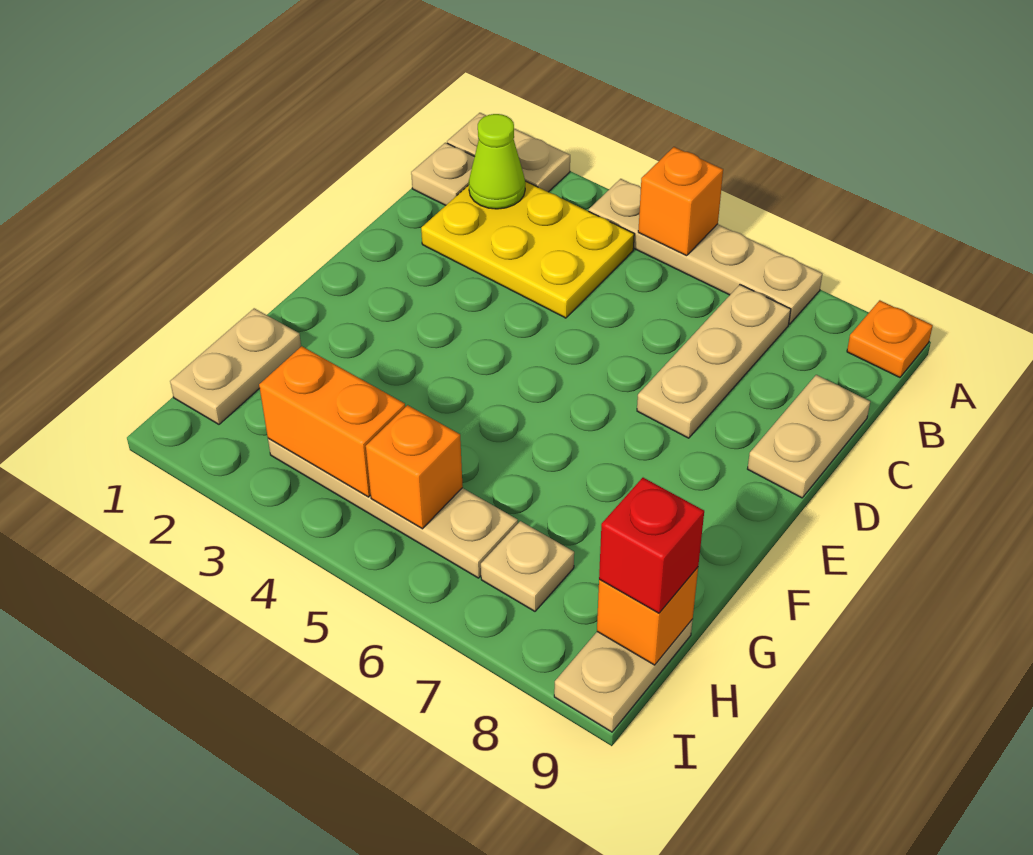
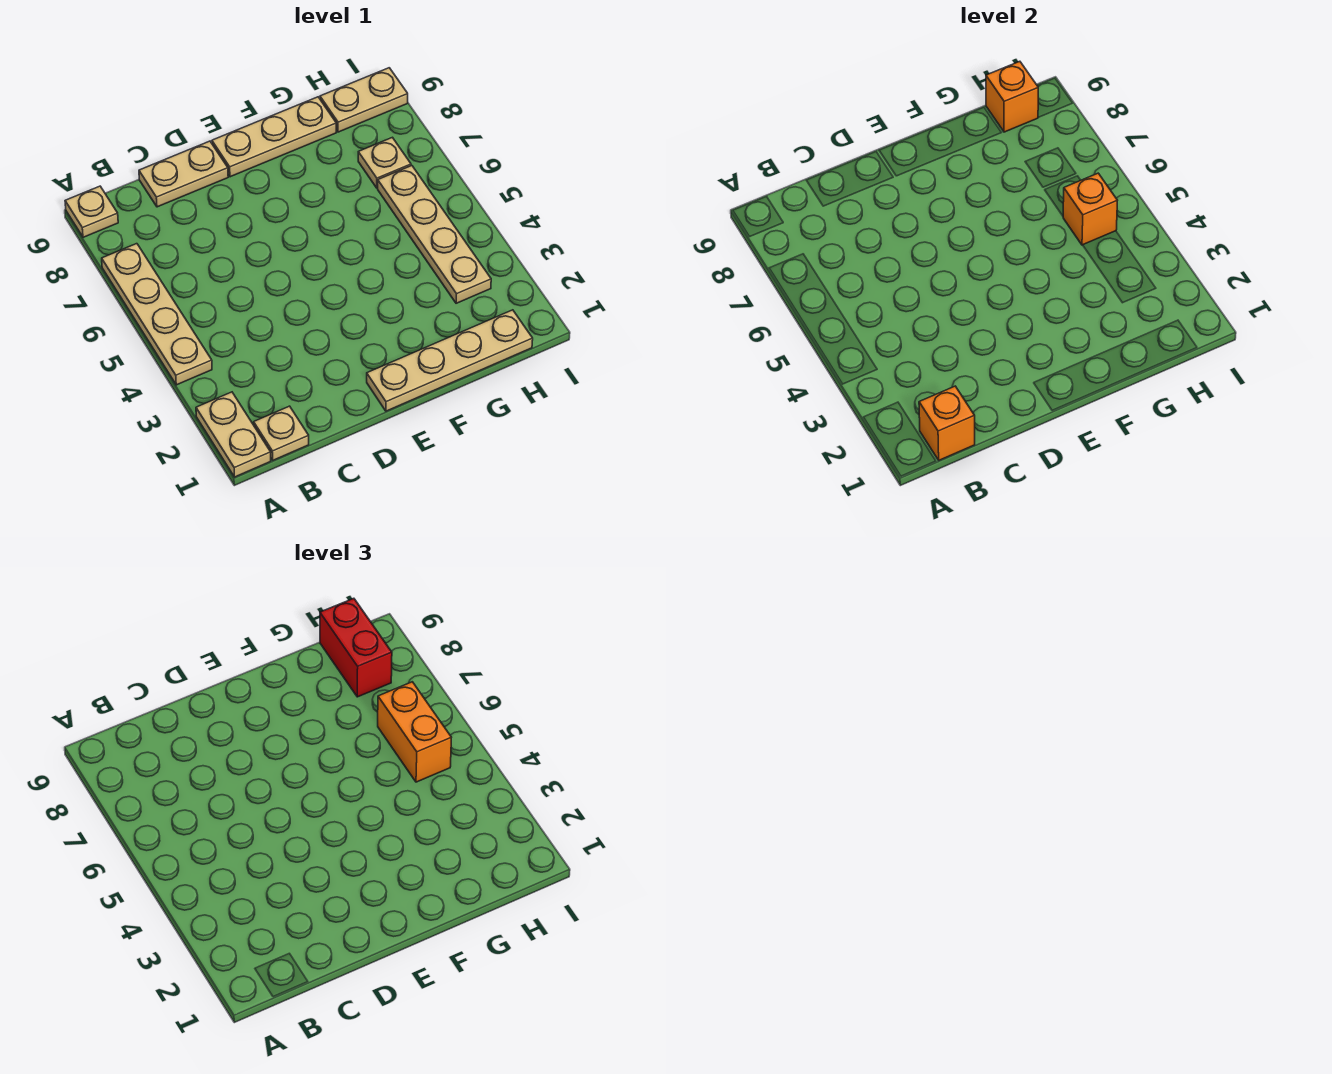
orange brick A5 level 2 -> orange brick B1 level 2
orange plate A9 level 1 -> tan plate A9 level 1
yellow plate B2:C4 level 1 -> none
lime cone B2 level 2 -> none
tan plate B7:D7 level 1 -> tan plate E9:G9 level 1
tan plate G1:H1 level 1 -> tan plate E1:H1 level 1
orange brick H3:H4 level 2 -> orange brick H5:H6 level 3
red brick H9 level 3 -> red brick H8:H9 level 3

